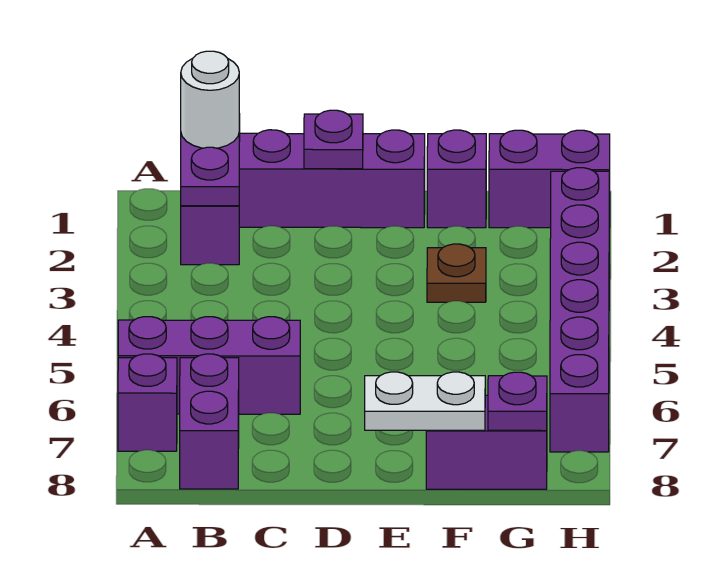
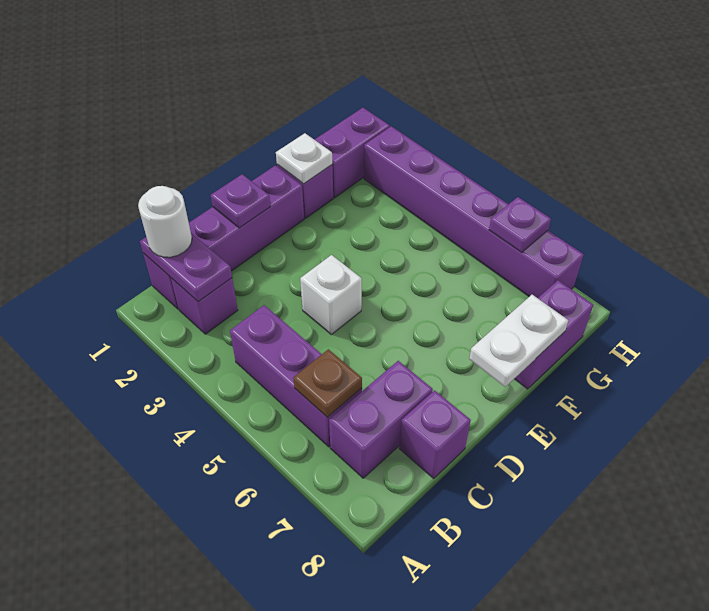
purple brick A6:C6 level 1 -> purple brick B4:B6 level 1
purple brick A7 level 1 -> purple brick C8 level 1
purple brick B7:B8 level 1 -> purple brick B7:C7 level 1
none -> white brick D4 level 1
none -> white plate F1 level 2
brown plate F3 level 1 -> brown plate B6 level 2
purple plate G8 level 2 -> purple plate H6 level 2

